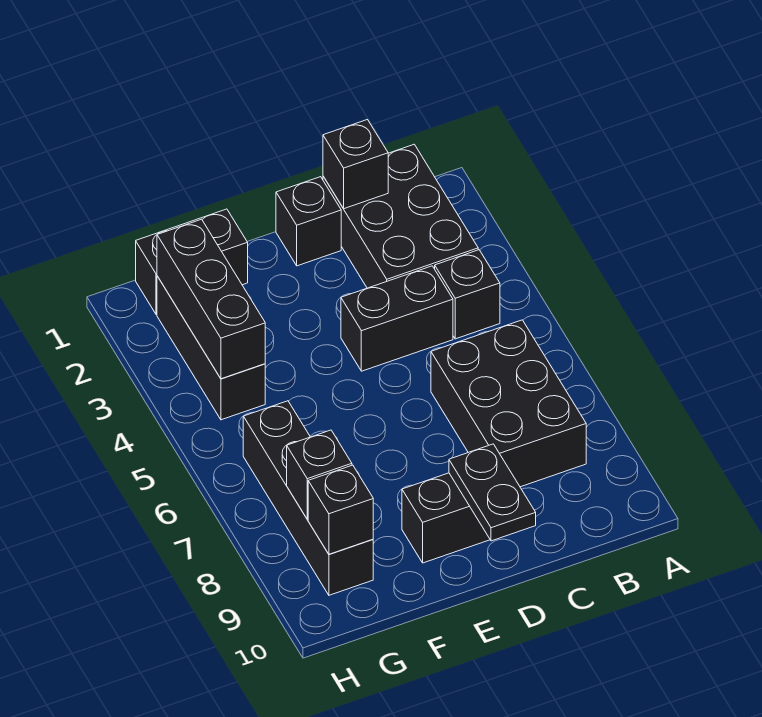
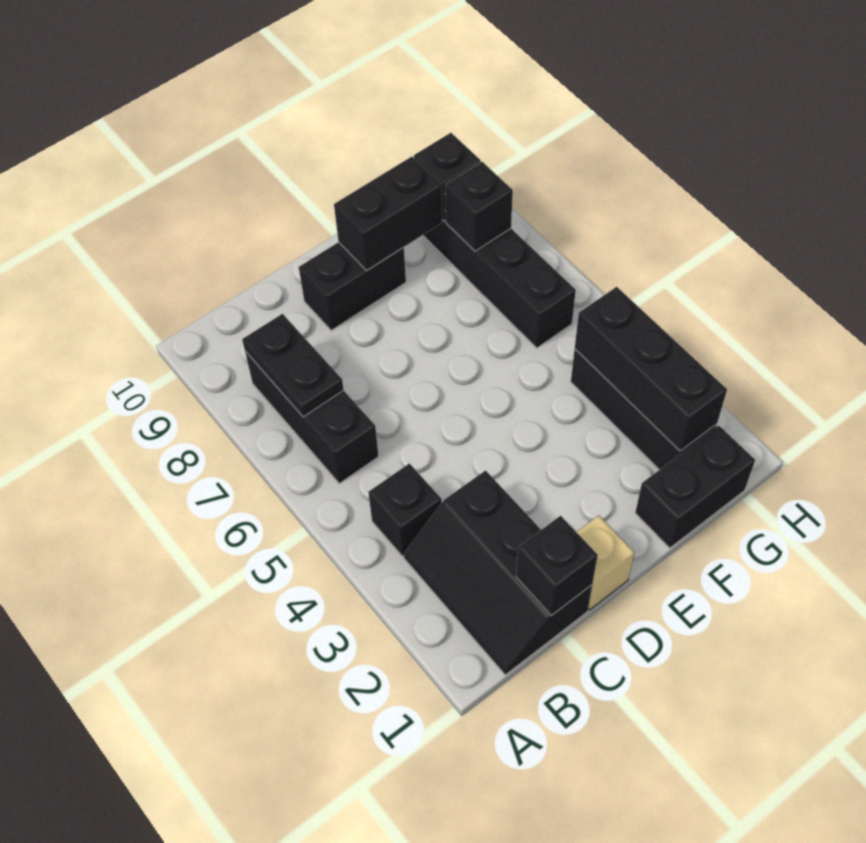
black brick B1:C3 level 1 -> black slope B1:C3 level 1 top C
black brick B6:C8 level 1 -> black brick B6:B8 level 1
black brick C4:D4 level 1 -> black brick E9:F9 level 2
black brick D1 level 1 -> tan brick D1 level 1
black plate D9:D10 level 2 -> black plate B7:B8 level 2

